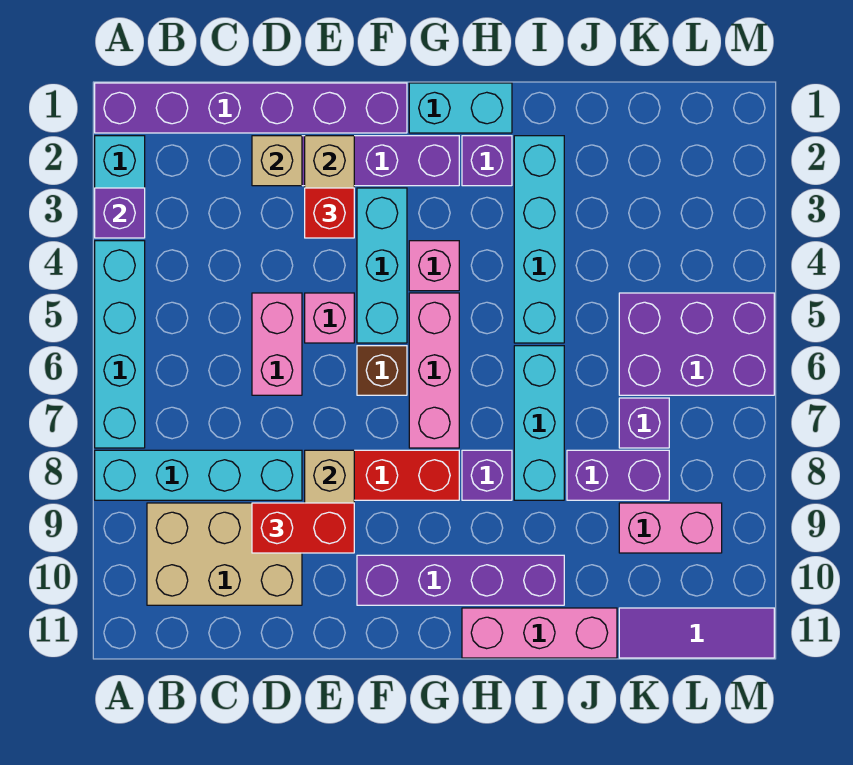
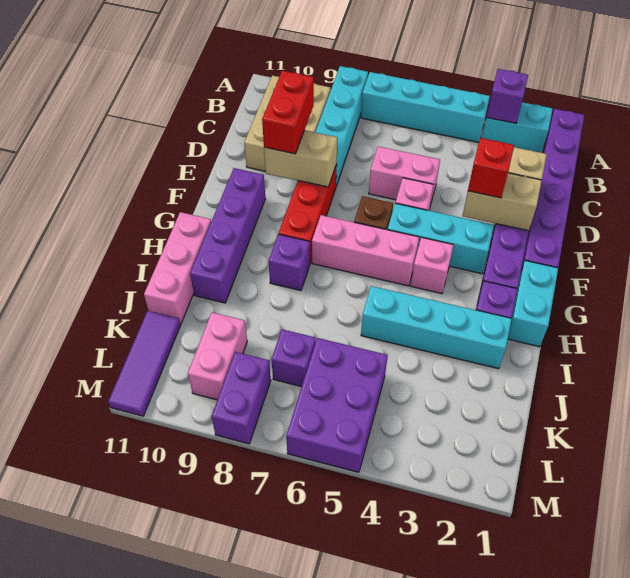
cyan brick I6:I8 level 1 -> none
purple brick J8:K8 level 1 -> purple brick L8:M8 level 1

